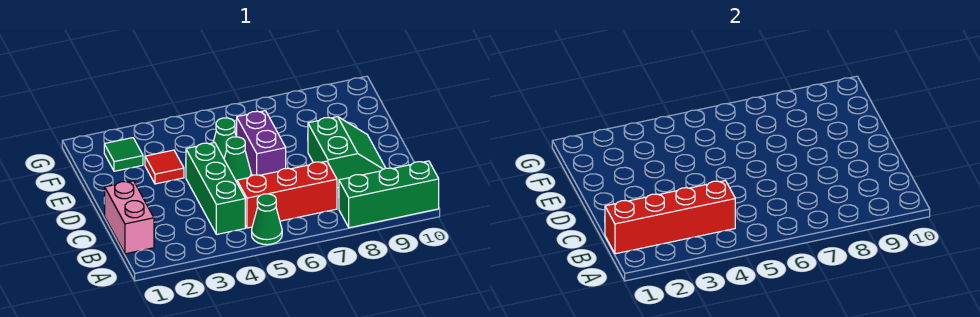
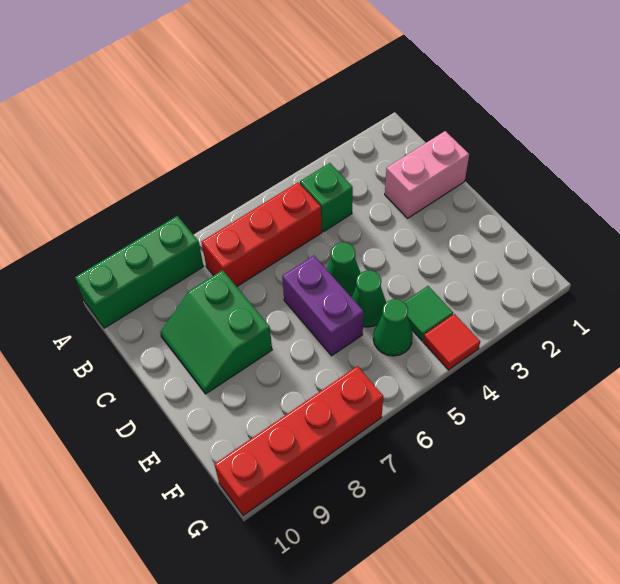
green cone A5 level 1 -> green cone F5 level 1
pink brick B1:C1 level 1 -> pink brick C1:C2 level 1
red brick B1:B4 level 2 -> red brick G7:G10 level 1
green brick B4:D4 level 1 -> green brick B4 level 1
red tile E3 level 1 -> red tile G4 level 1
green tile F2 level 1 -> green tile F4 level 1

